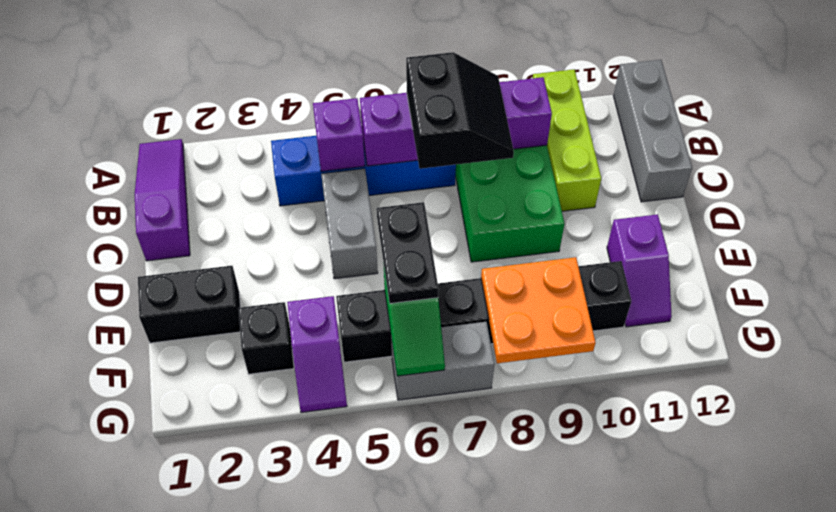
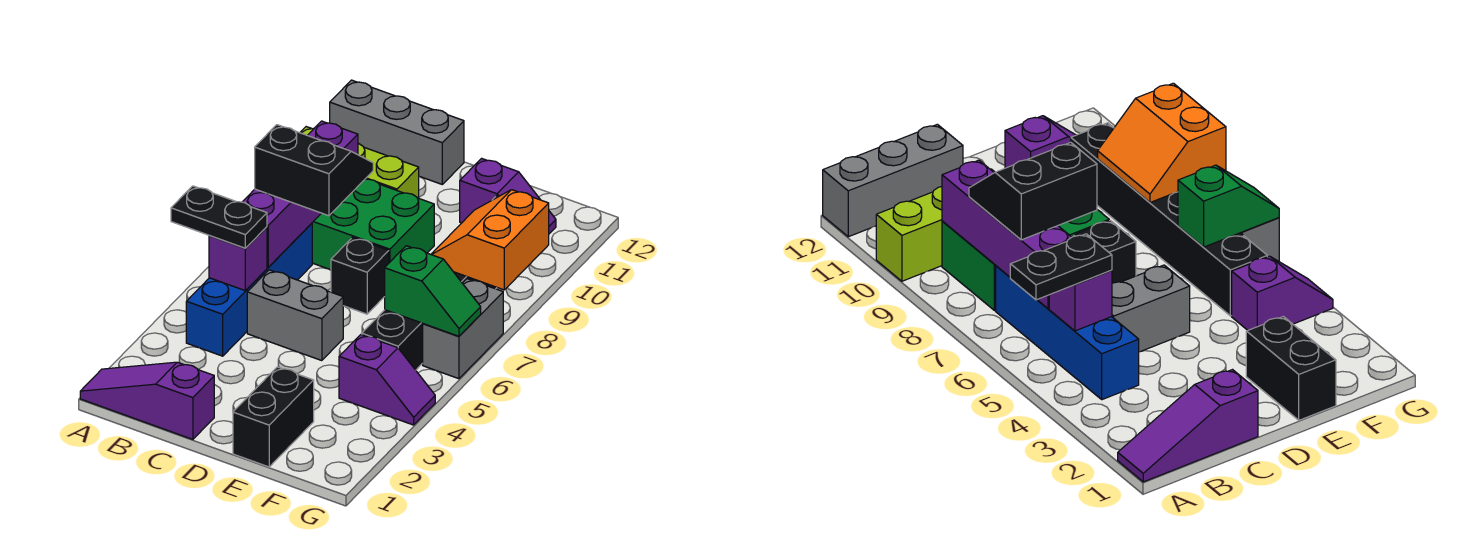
black plate E6:F6 level 3 -> black plate A5:B5 level 3
black brick F3 level 1 -> black brick D7 level 1
orange plate F8:G9 level 2 -> orange slope F8:G9 level 2 top G

